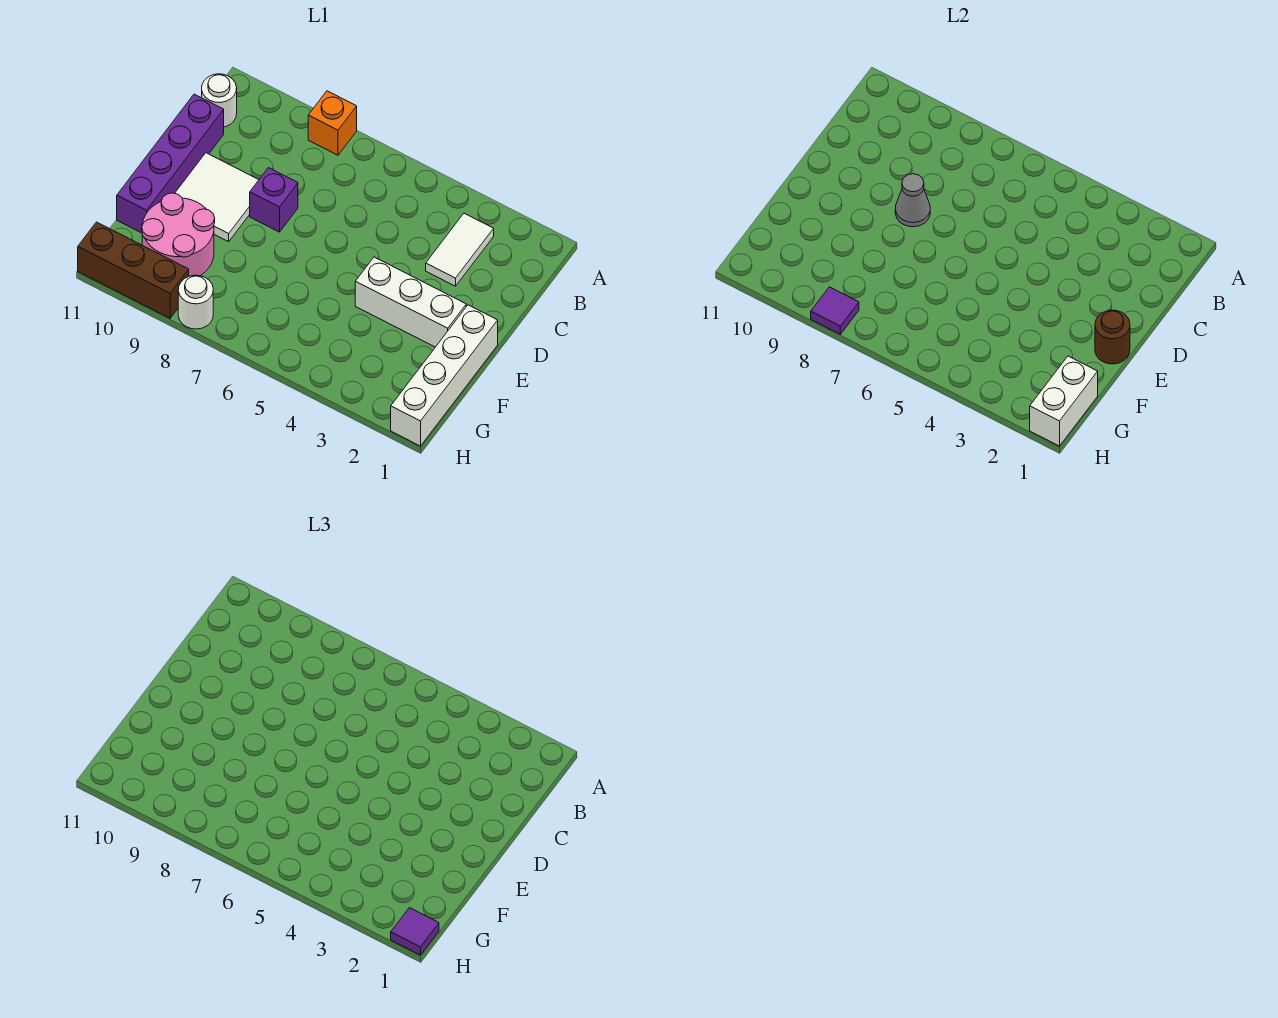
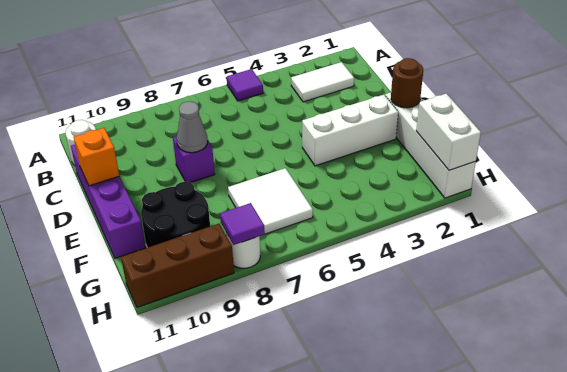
orange brick A8 level 1 -> orange brick D11 level 2
white tile B3:C3 level 1 -> white tile B2:B3 level 1
white tile D9:E10 level 1 -> white tile F6:G7 level 1
pink round brick F9:G10 level 1 -> black round brick F9:G10 level 1
purple tile H1 level 3 -> purple tile A5 level 1

